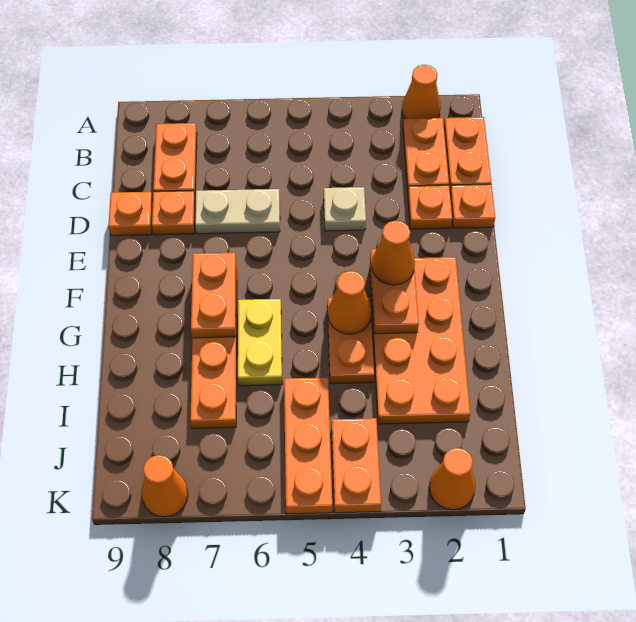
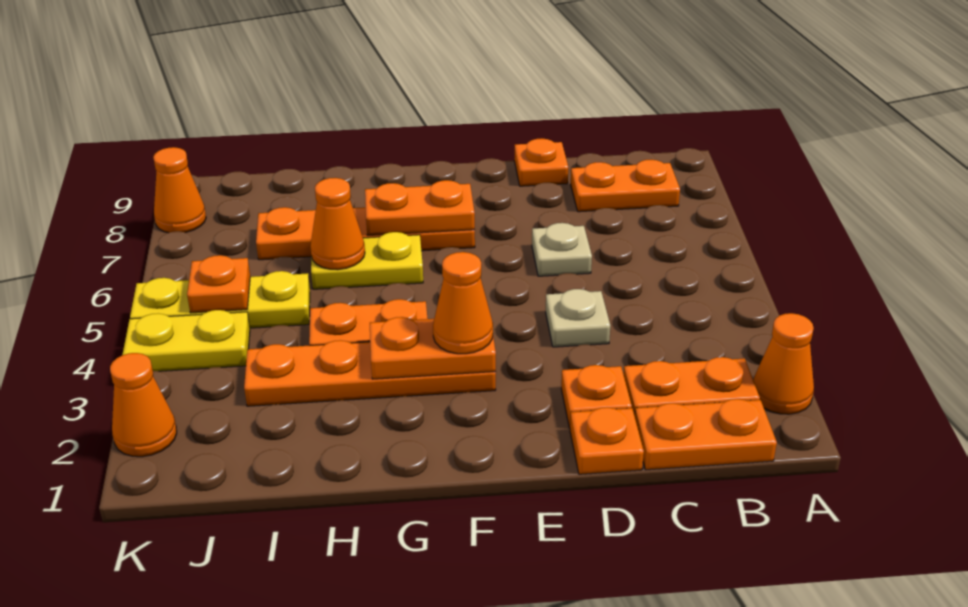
tan plate D6:D7 level 1 -> tan plate D6 level 1
orange plate D8 level 1 -> orange plate J5 level 2
orange plate F2:I3 level 1 -> orange plate F3:I3 level 1
orange cone G4 level 2 -> orange cone H6 level 2
orange plate I5:K5 level 1 -> yellow plate I5:K5 level 1
orange plate J4:K4 level 1 -> yellow plate J4:K4 level 1

